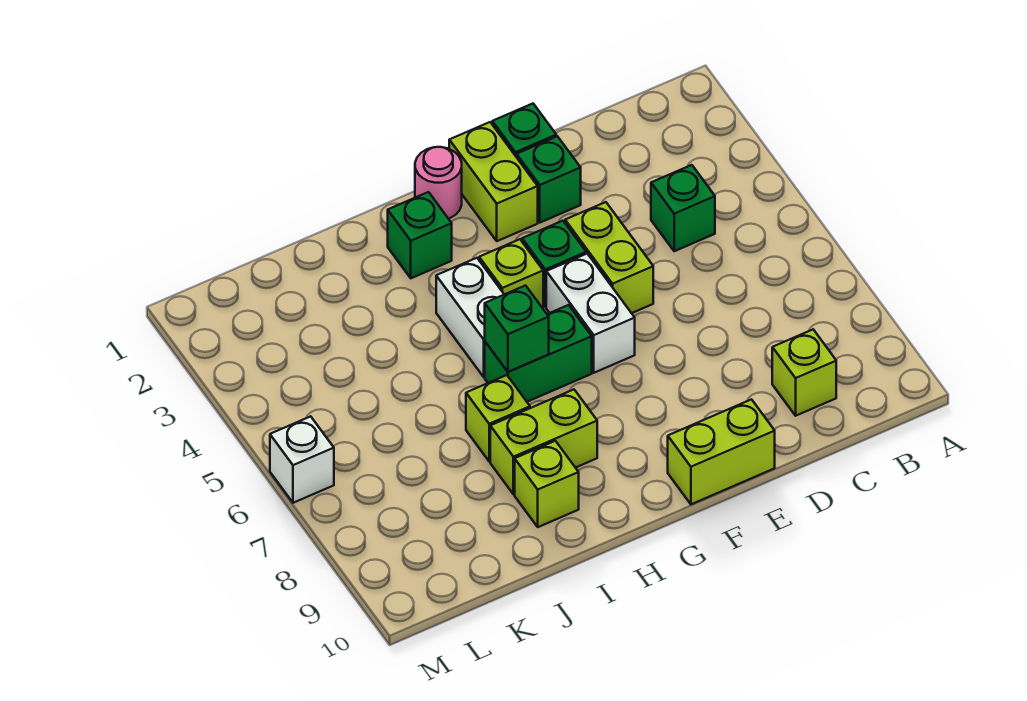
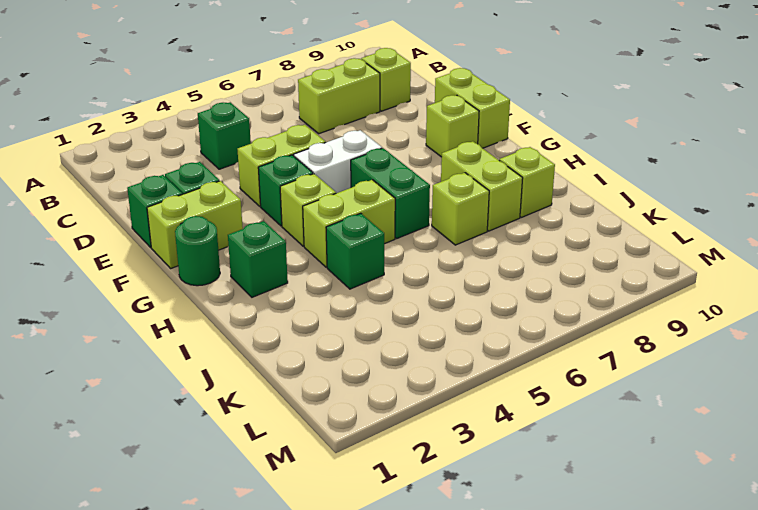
none -> lime brick C7:C8 level 1
none -> lime brick F9 level 1
pink round brick G1 level 1 -> green round brick G1 level 1
white brick H4:H5 level 1 -> lime brick H4:H5 level 1
green brick H6 level 2 -> green brick I4 level 1
white brick M6 level 1 -> none

